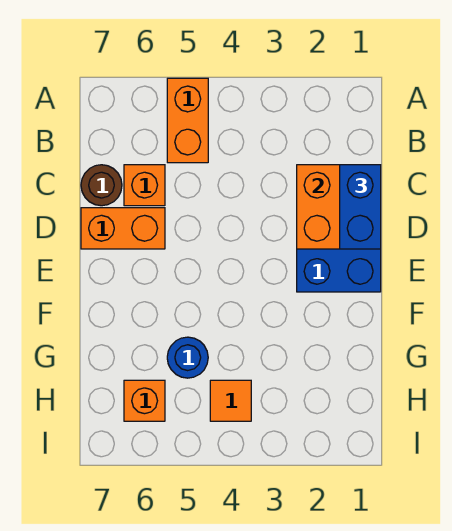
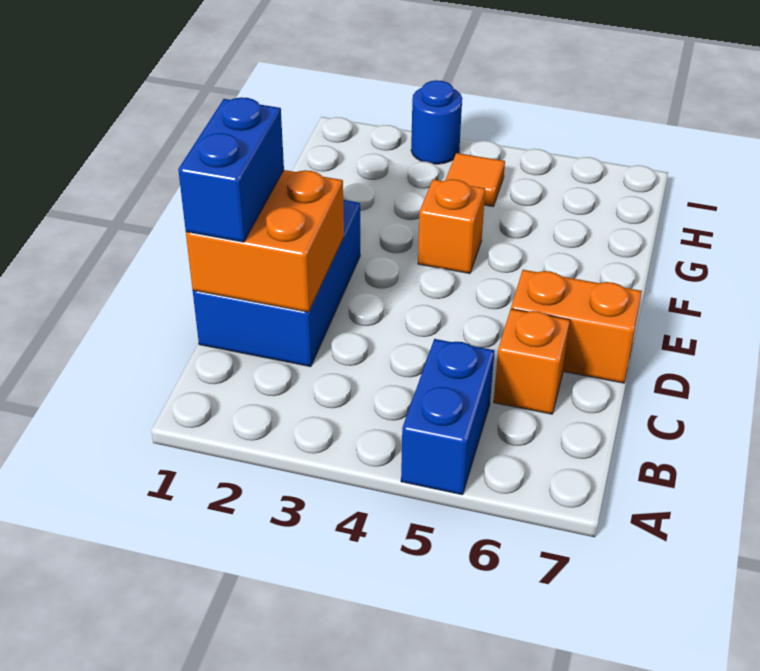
orange brick A5:B5 level 1 -> blue brick A5:B5 level 1
brown round brick C7 level 1 -> none
blue round brick G5 level 1 -> blue round brick I3 level 1
orange brick H6 level 1 -> orange brick F4 level 1

